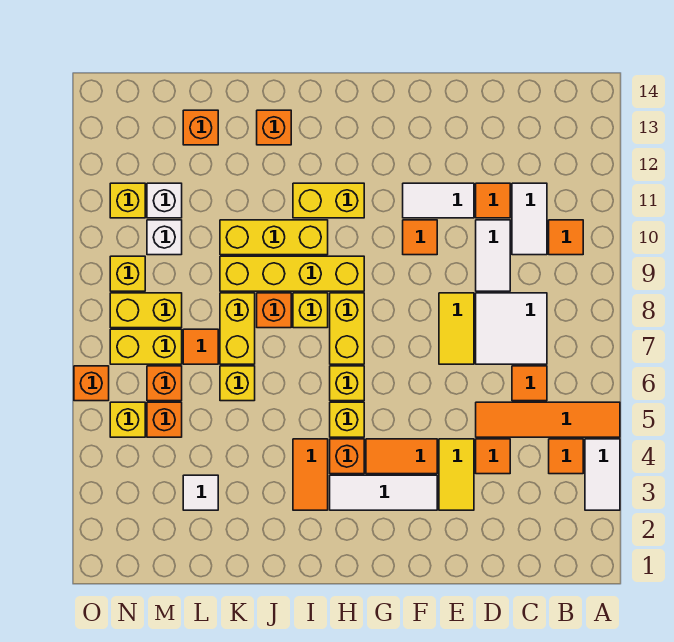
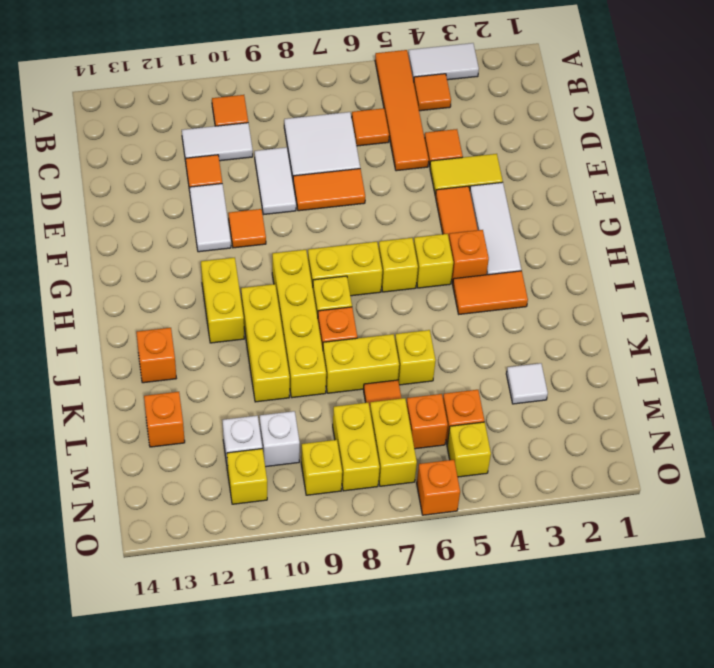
white tile D9:D10 level 1 -> white tile D9:E9 level 1
yellow tile E7:E8 level 1 -> orange tile E7:E8 level 1

